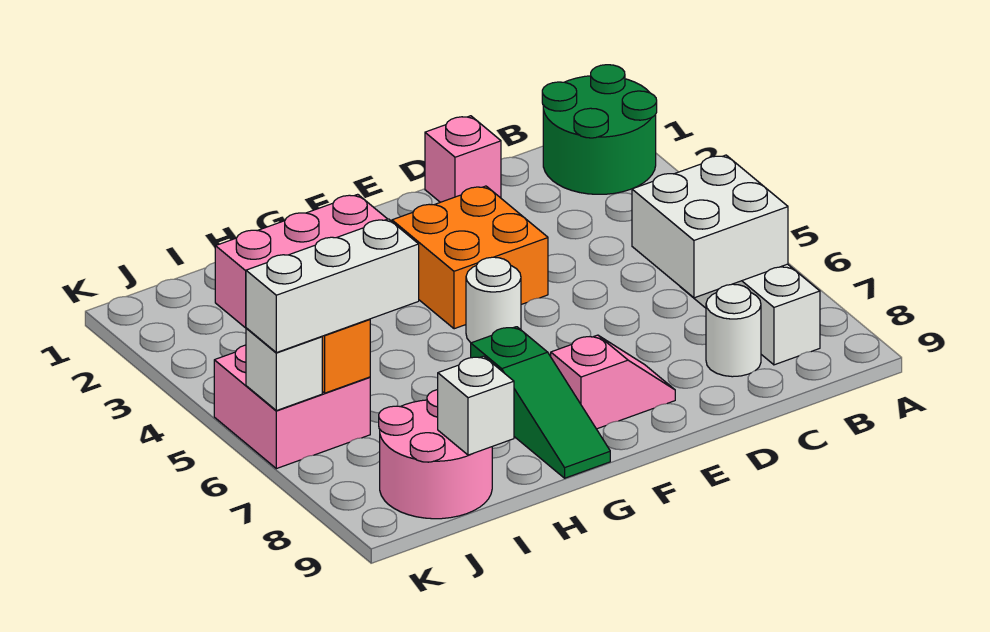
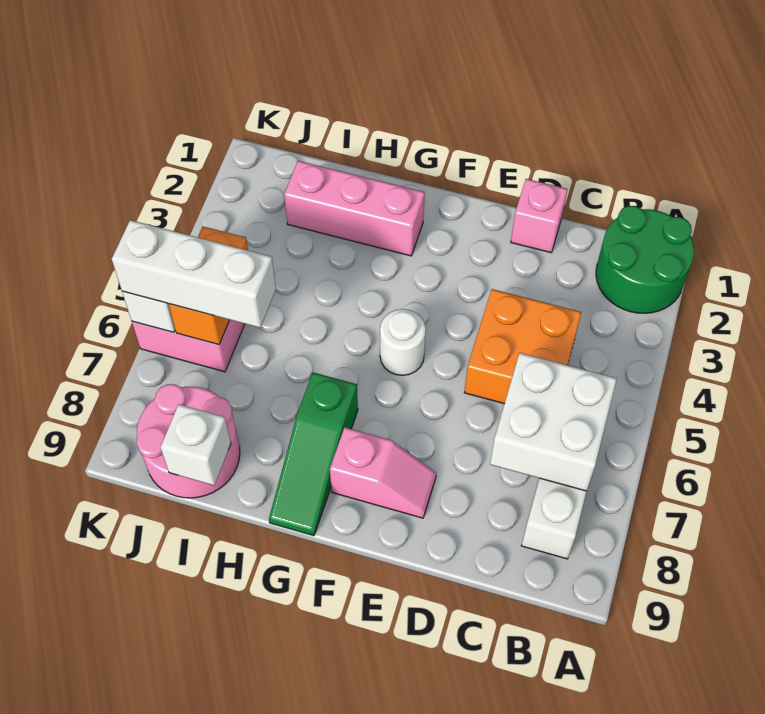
white round brick C8 level 1 -> none
orange brick E3:F4 level 1 -> orange brick C4:D5 level 1

